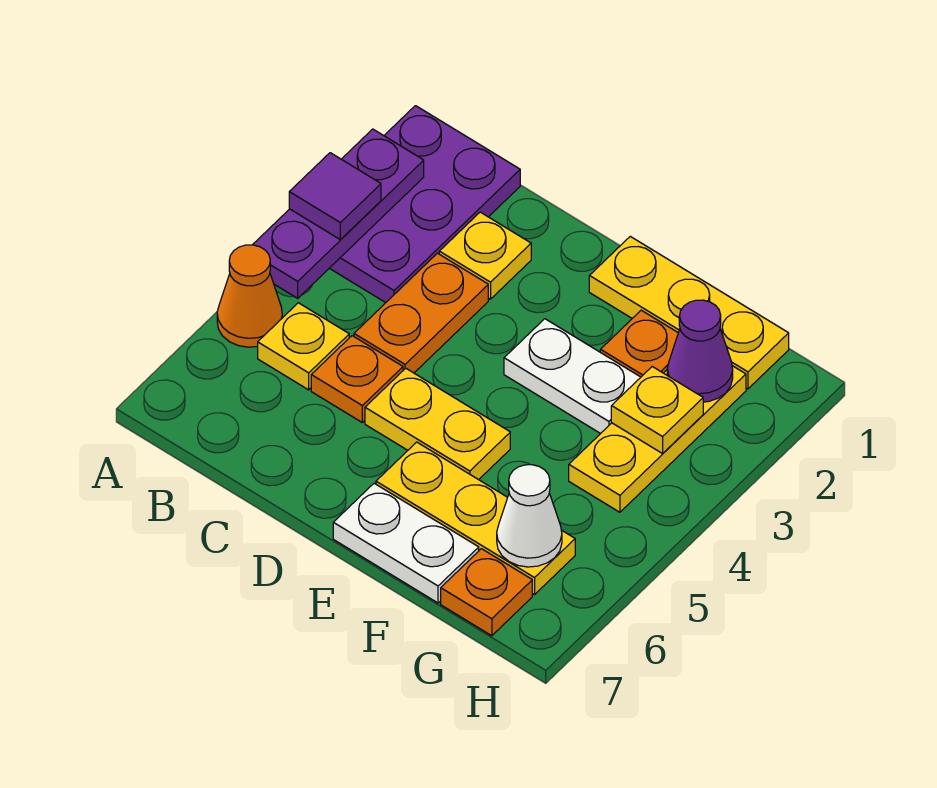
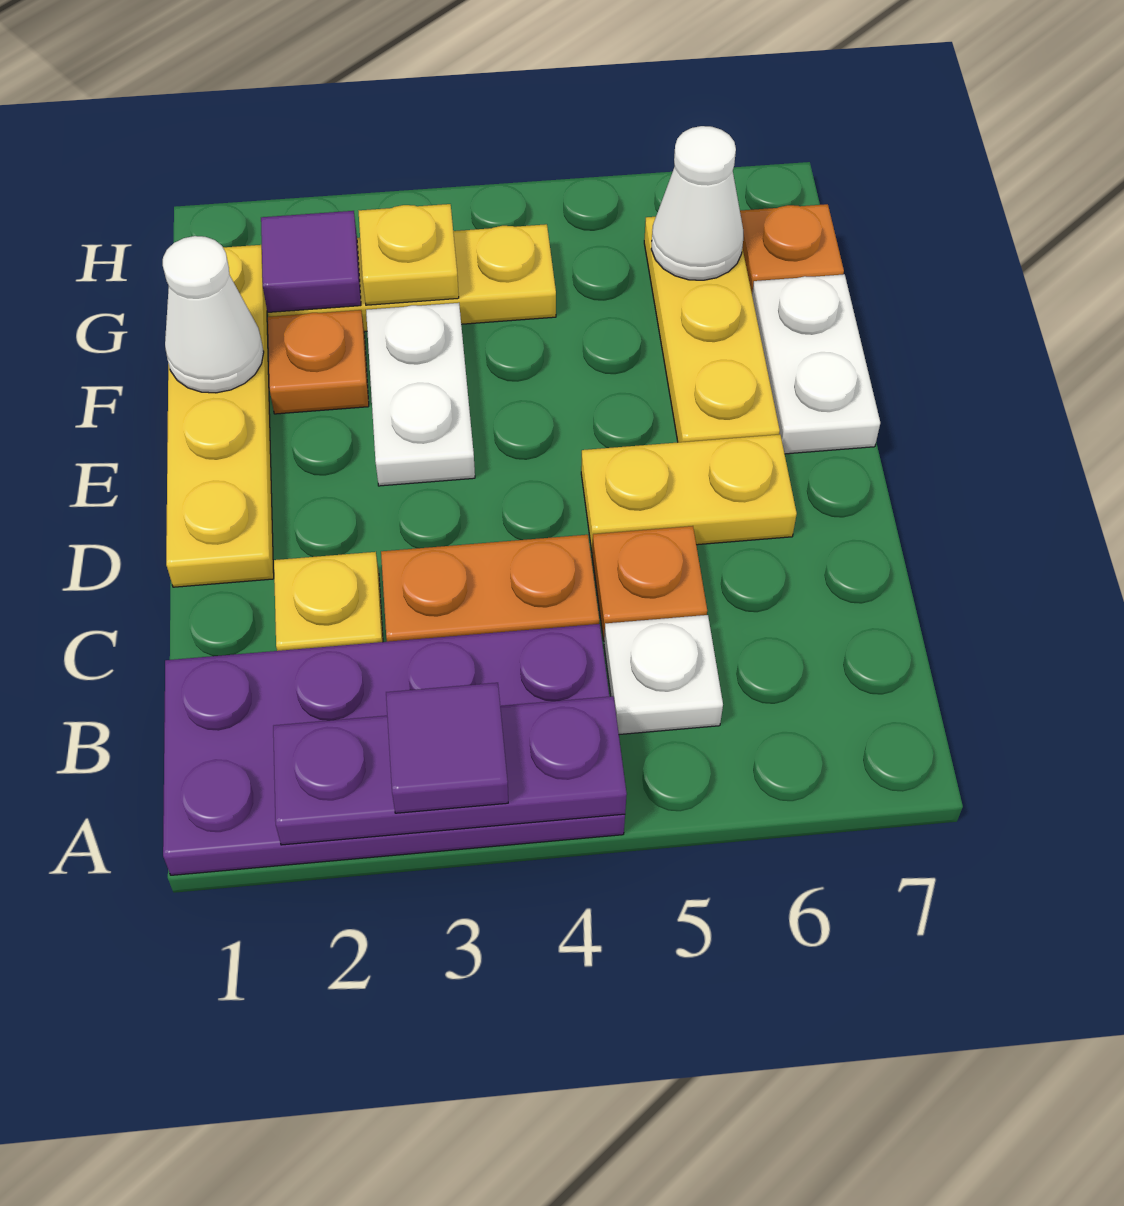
purple plate A1:B3 level 1 -> purple plate A1:B4 level 1
orange cone A5 level 1 -> none
yellow plate B5 level 1 -> white plate B5 level 1
yellow plate D5:E5 level 1 -> yellow plate D5:D6 level 1
yellow plate E1:G1 level 1 -> yellow plate D1:G1 level 1
none -> white cone F1 level 2
purple cone G2 level 2 -> purple tile G2 level 2

